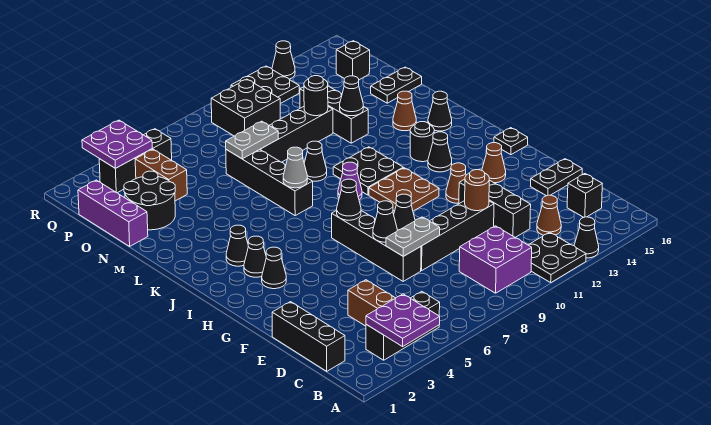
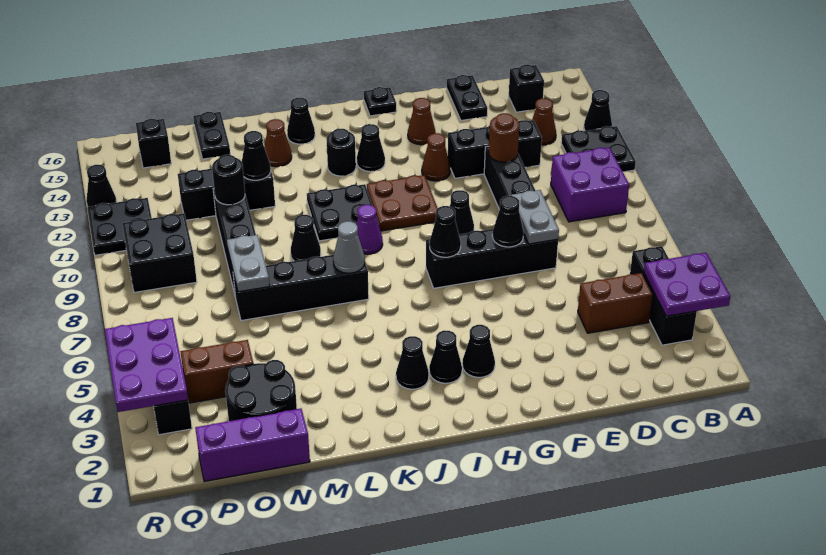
black brick C1:E1 level 1 -> none
purple plate Q3:R4 level 2 -> purple plate Q3:R5 level 2

